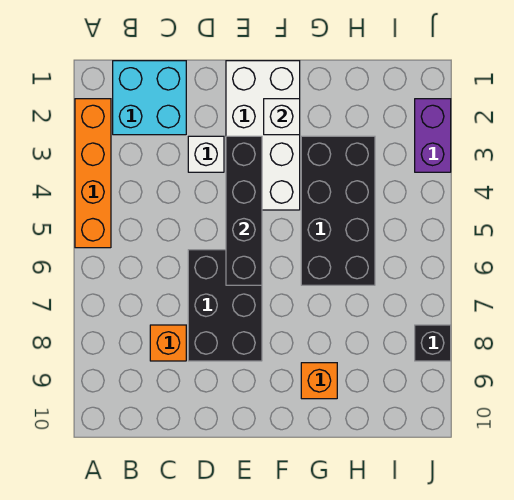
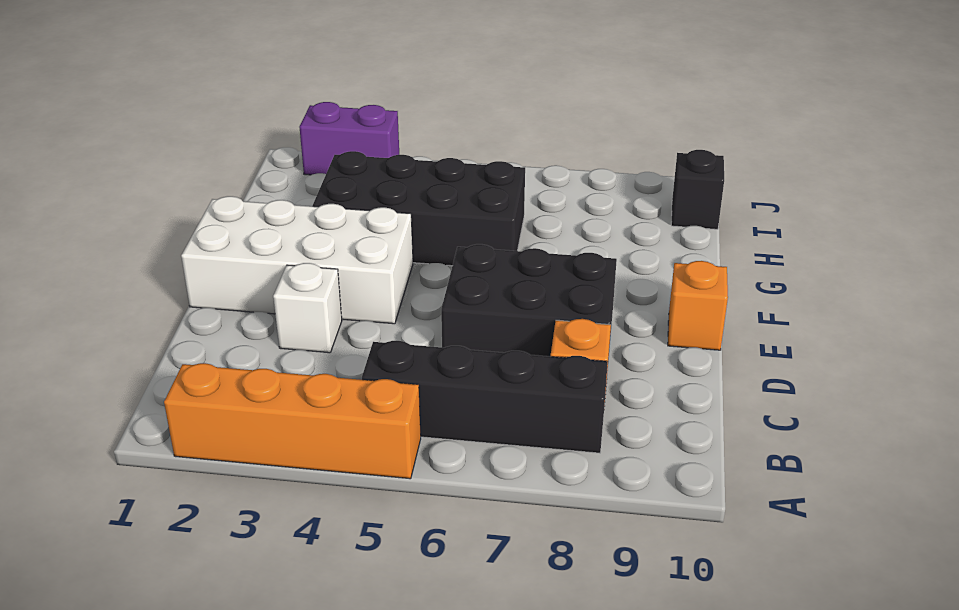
cyan brick B1:C2 level 1 -> none
black brick E3:E6 level 2 -> black brick B5:B8 level 1
white brick F2 level 2 -> none
orange brick G9 level 1 -> orange brick E10 level 1
black brick J8 level 1 -> black brick I10 level 1

